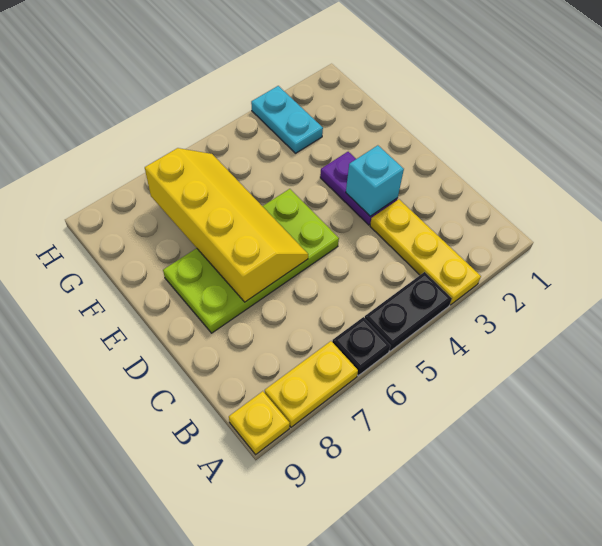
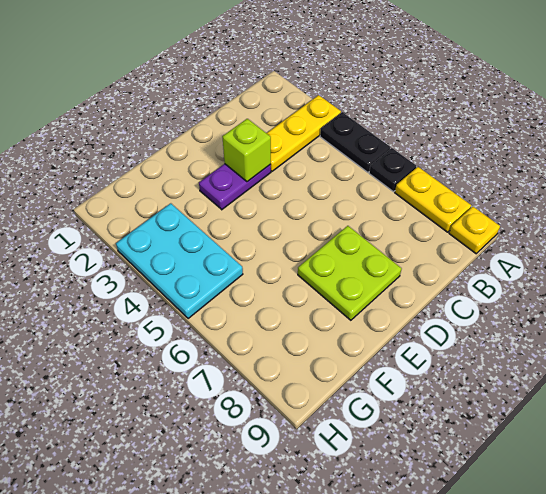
cyan brick D3 level 2 -> lime brick D3 level 2
lime plate D5:E8 level 1 -> lime plate D7:E8 level 1
yellow slope D6:G7 level 2 top 7 -> none
cyan plate G3:H3 level 1 -> cyan plate G3:H5 level 1

